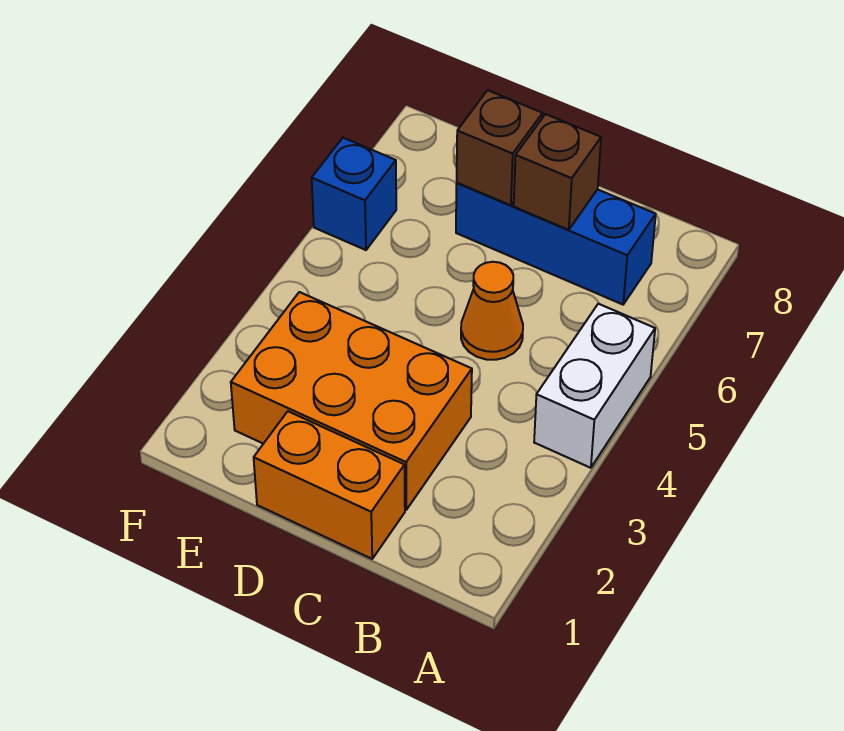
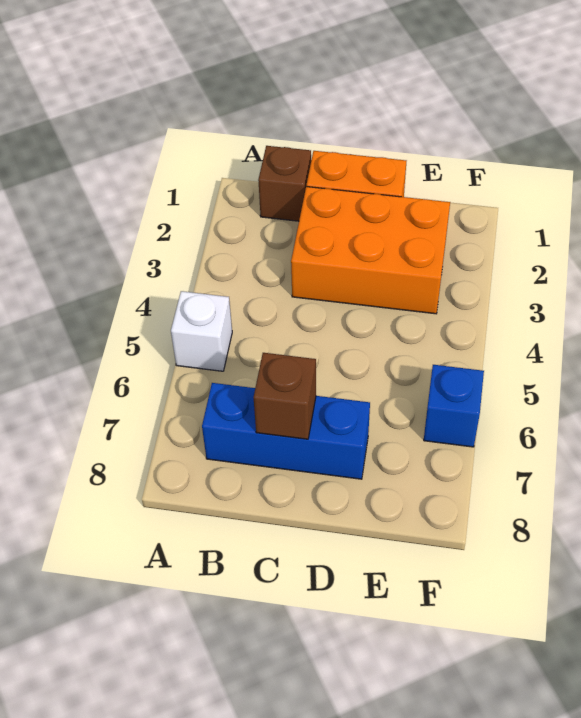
white brick A4:A5 level 1 -> white brick A5 level 1
orange cone C5 level 1 -> none
brown brick D7 level 2 -> brown brick B1 level 1

